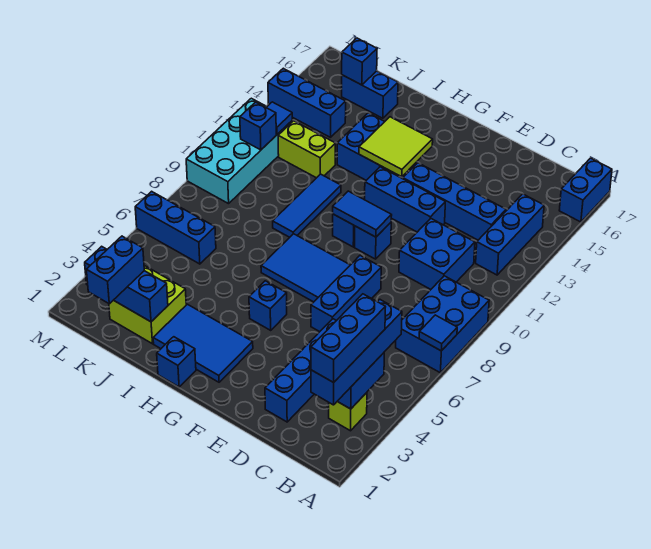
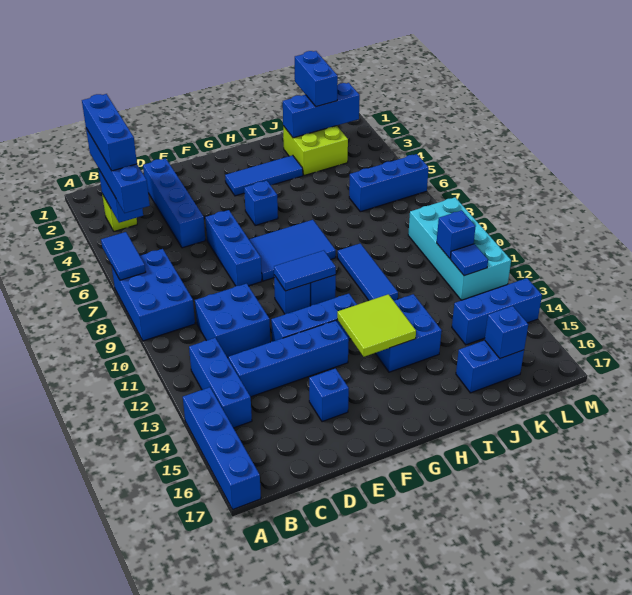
blue tile A7 level 2 -> blue tile A6:A7 level 2
blue brick A16:A17 level 1 -> blue brick A14:A17 level 1
blue tile G2:I3 level 1 -> blue tile G3:I3 level 1
blue brick H1 level 1 -> blue brick E15 level 1
lime brick J12:K12 level 1 -> none

